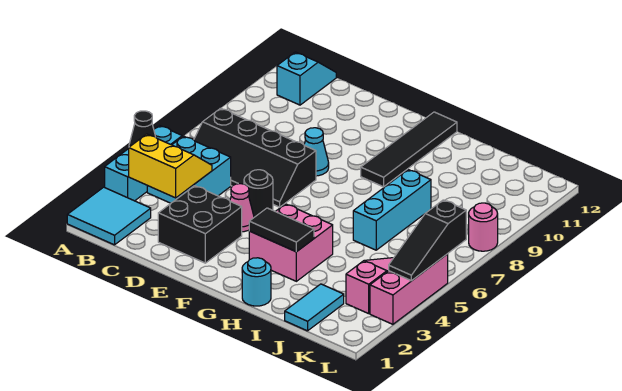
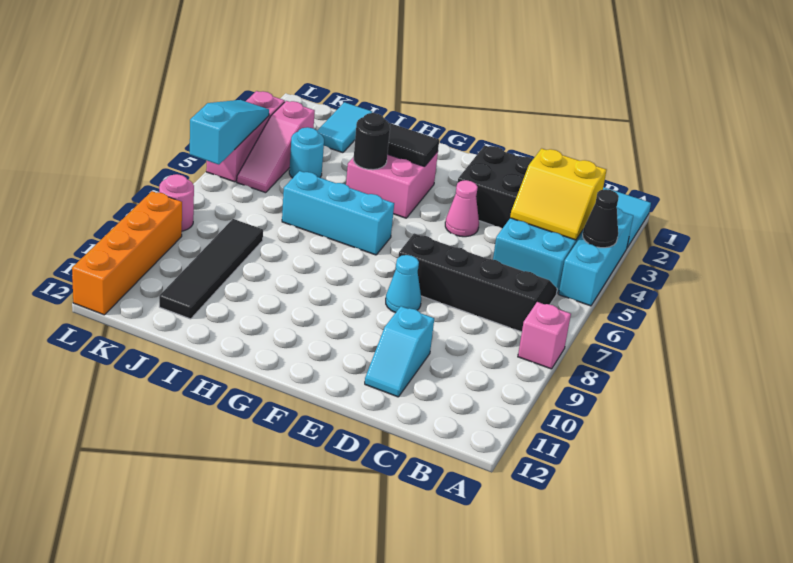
none -> pink brick A8 level 1
cyan slope B11:B12 level 1 top 11 -> cyan slope D10:D11 level 1 top 10
black round brick E5 level 1 -> black round brick H4 level 2
black tile G9:G12 level 1 -> black tile J8:J11 level 1
cyan round brick H1 level 1 -> cyan round brick J4 level 1
cyan brick I6:I8 level 1 -> cyan brick G6:I6 level 1
black slope L4:L6 level 2 top 6 -> cyan slope L4:L6 level 2 top 6
none -> orange brick L9:L12 level 1

